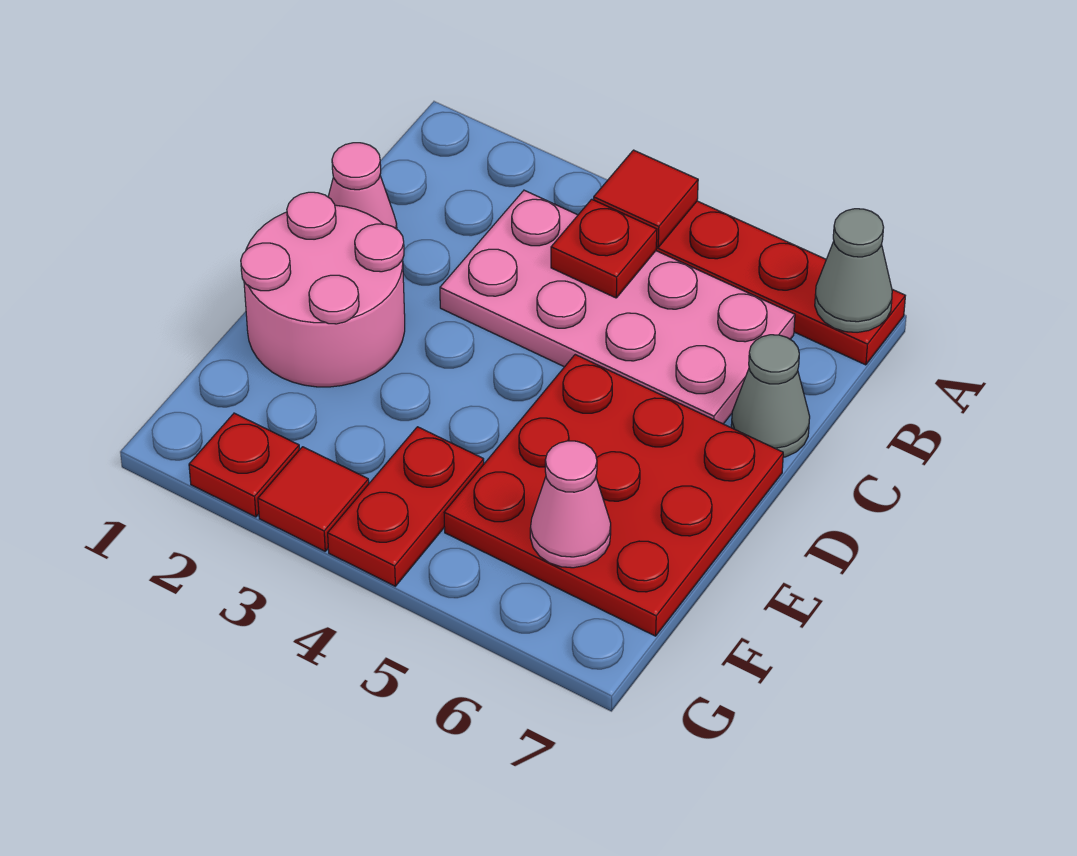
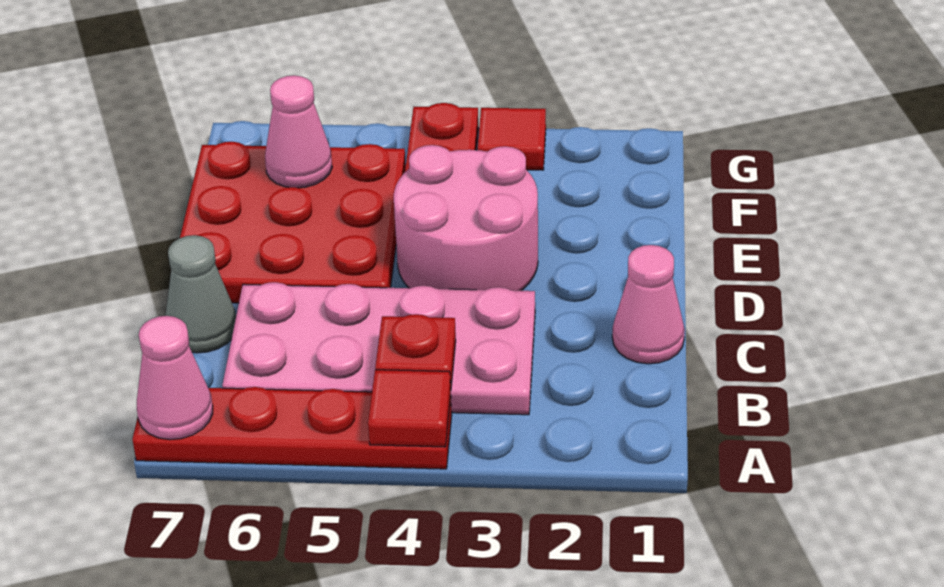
grey cone A7 level 2 -> pink cone A7 level 2
pink round brick D1:E2 level 1 -> pink round brick D3:E4 level 1
red plate G2 level 1 -> none

